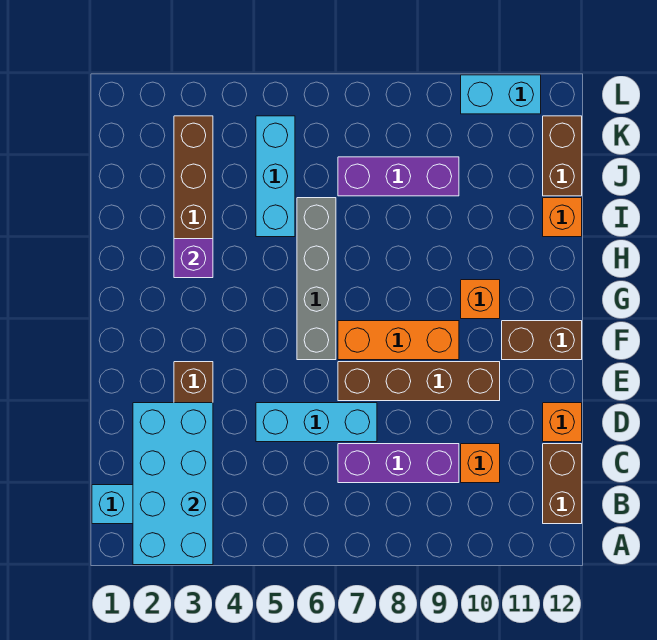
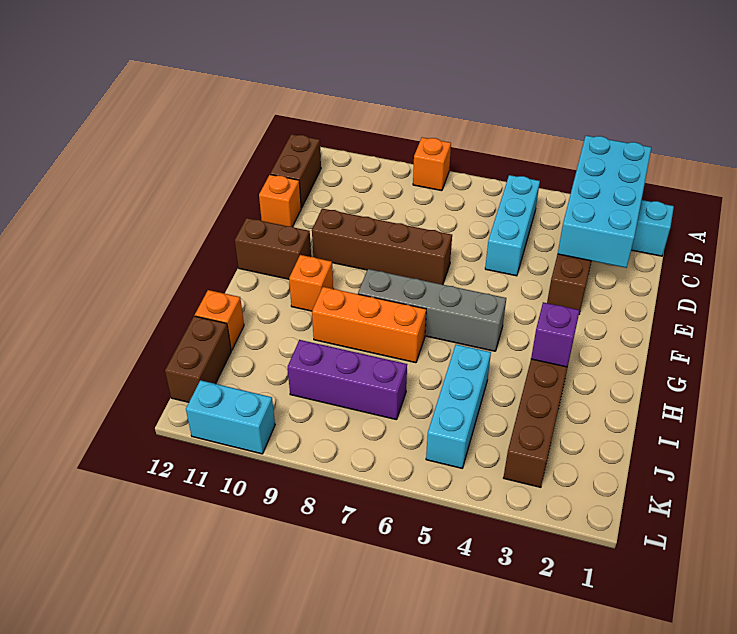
purple brick C7:C9 level 1 -> none
orange brick C10 level 1 -> orange brick A8 level 1
cyan brick D5:D7 level 1 -> cyan brick B5:D5 level 1
grey brick F6:I6 level 1 -> grey brick G5:G8 level 1
orange brick F7:F9 level 1 -> orange brick H7:H9 level 1

